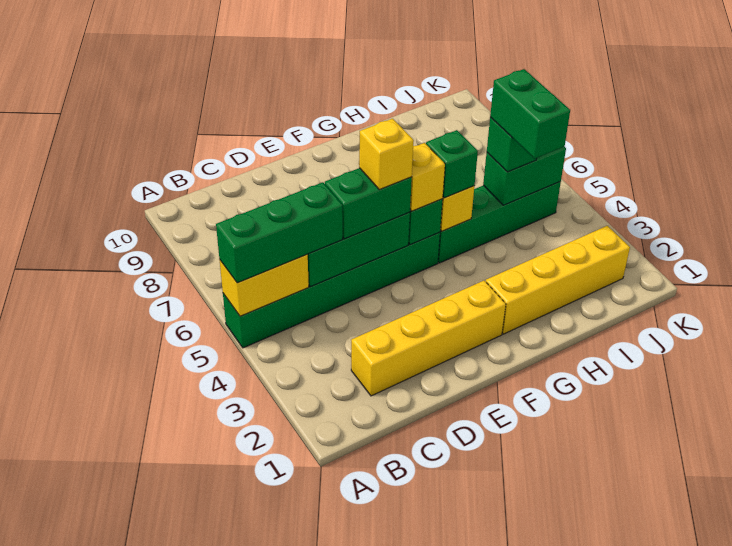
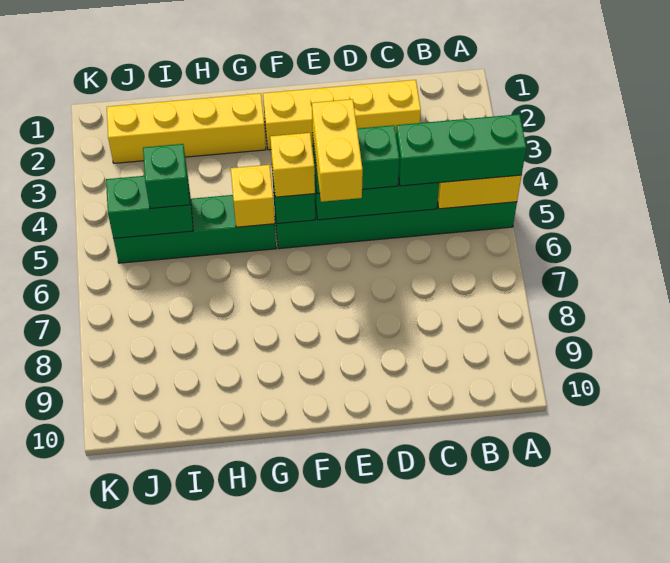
yellow brick E5 level 4 -> yellow brick E5:E6 level 4
green brick G5 level 3 -> none
green brick I4:I5 level 4 -> none

